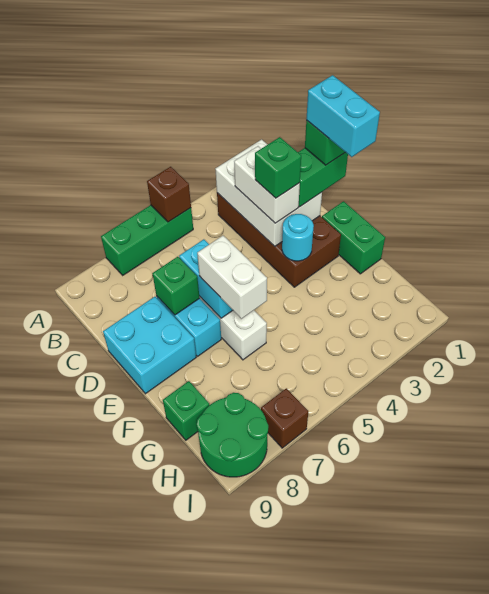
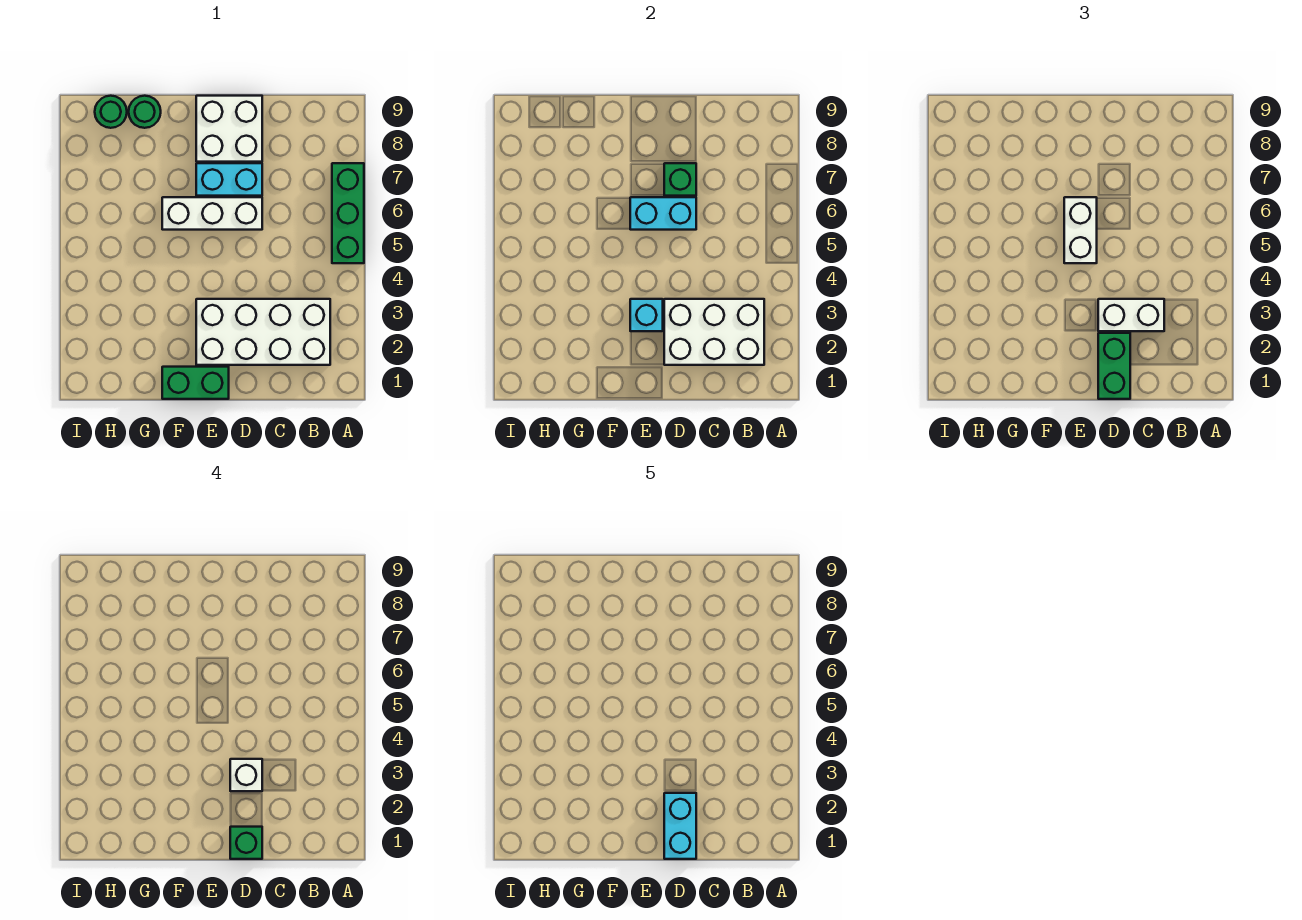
brown brick A5 level 2 -> none
brown brick B2:E3 level 1 -> white brick B2:E3 level 1
cyan brick D1:E1 level 5 -> cyan brick D1:D2 level 5
green brick D3 level 4 -> white brick D3 level 4
cyan brick D8:E9 level 1 -> white brick D8:E9 level 1
cyan round brick E3 level 2 -> cyan brick E3 level 2
white brick E6:F6 level 3 -> white brick E5:E6 level 3
green brick G9 level 1 -> green round brick G9 level 1
green round brick H8:I9 level 1 -> green round brick H9 level 1
brown brick I7 level 1 -> none

